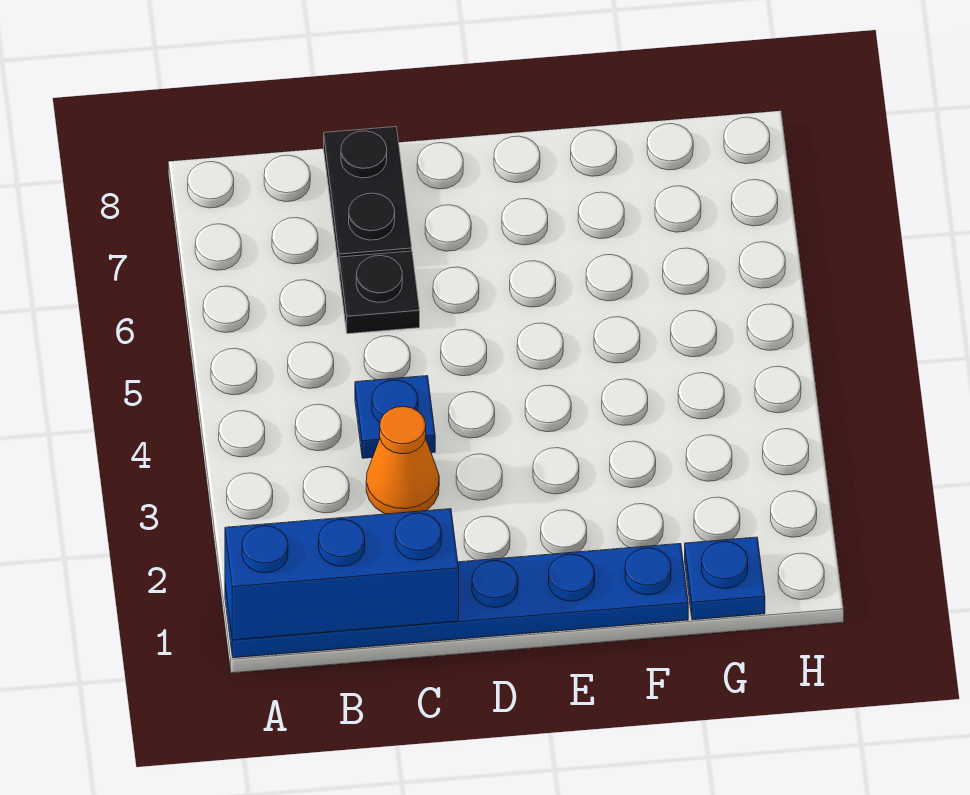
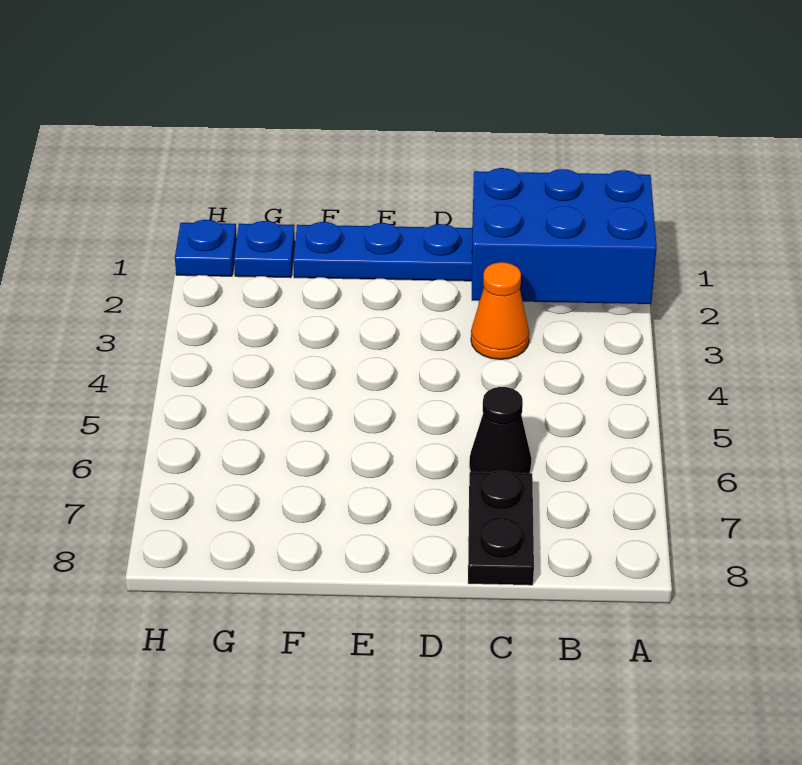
blue brick A1:C1 level 2 -> blue brick A1:C2 level 2
blue plate C4 level 1 -> blue plate H1 level 1
black plate C6 level 1 -> black cone C6 level 1

